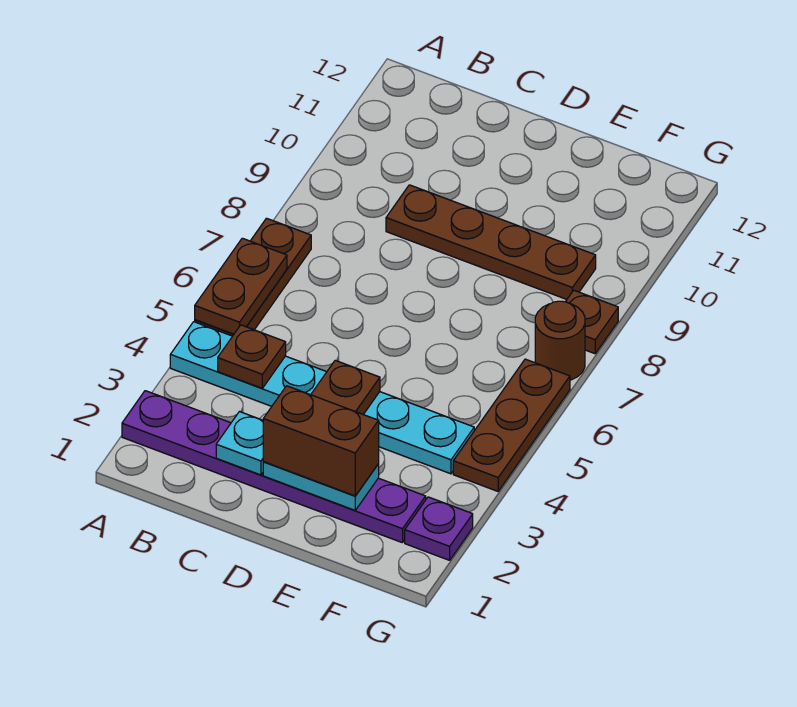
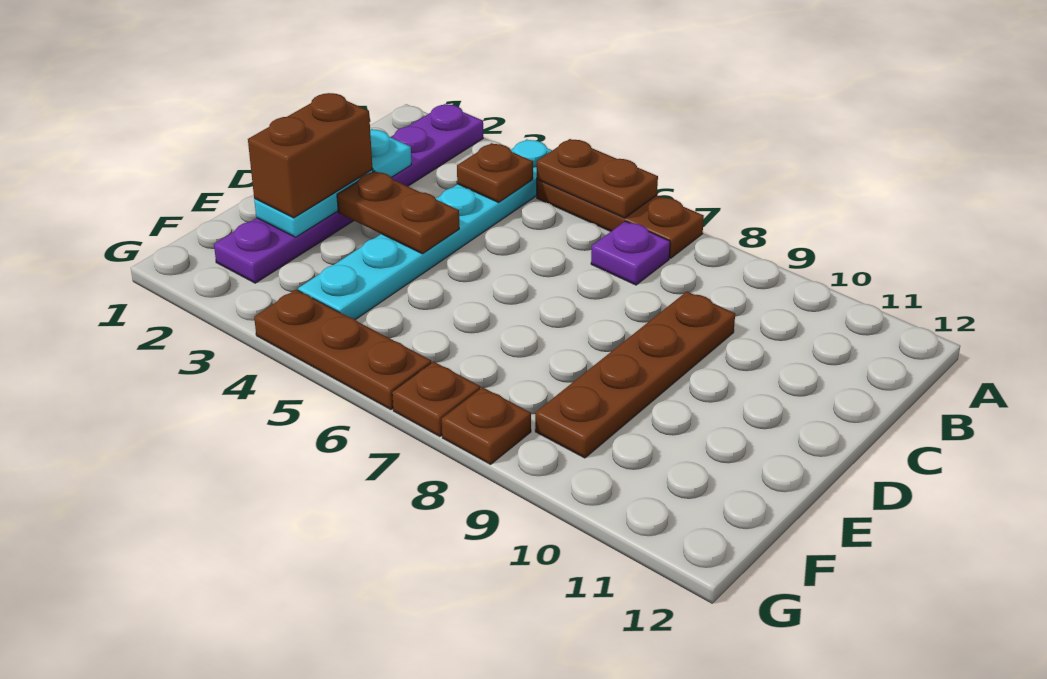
purple plate G2 level 1 -> purple plate B7 level 1
brown round brick G7 level 1 -> brown plate G7 level 1

